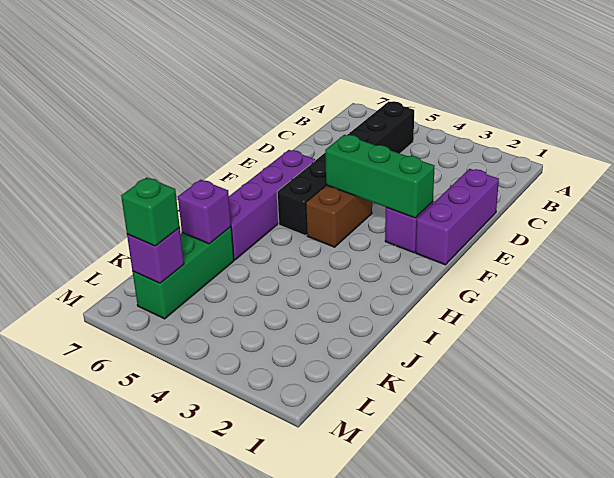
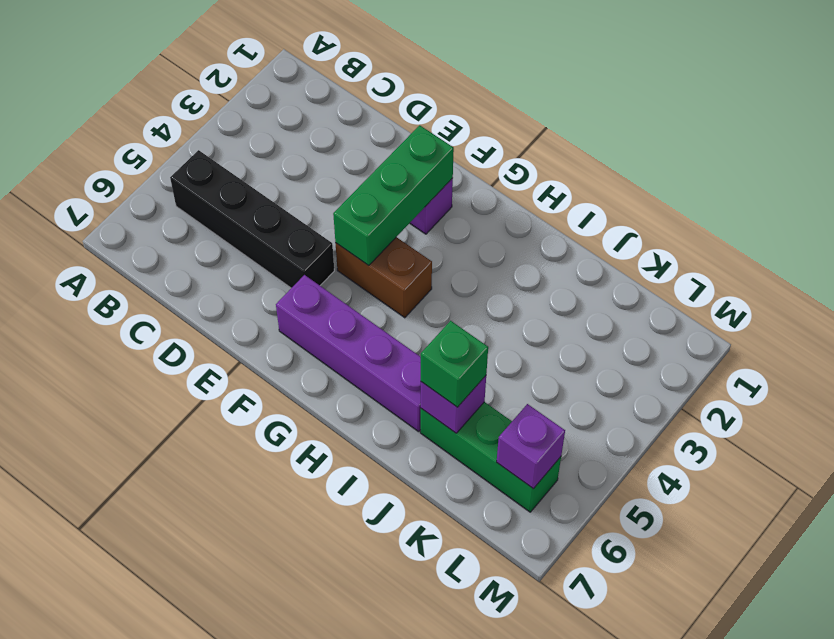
black brick B5:G5 level 1 -> black brick B5:E5 level 1
purple brick D1:F1 level 1 -> none
green brick L6 level 3 -> green brick J6 level 3

